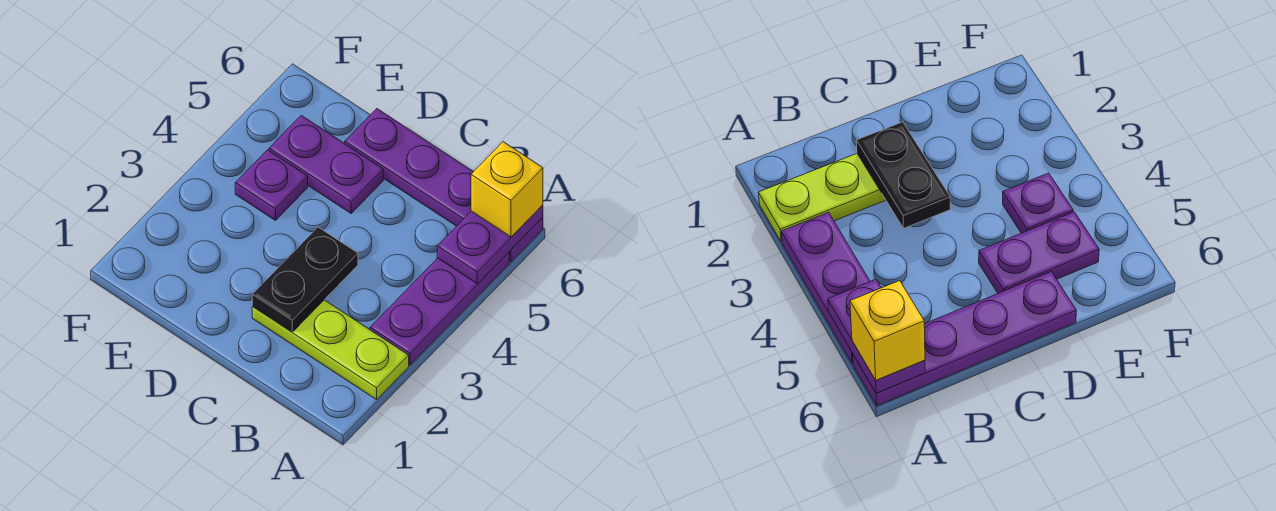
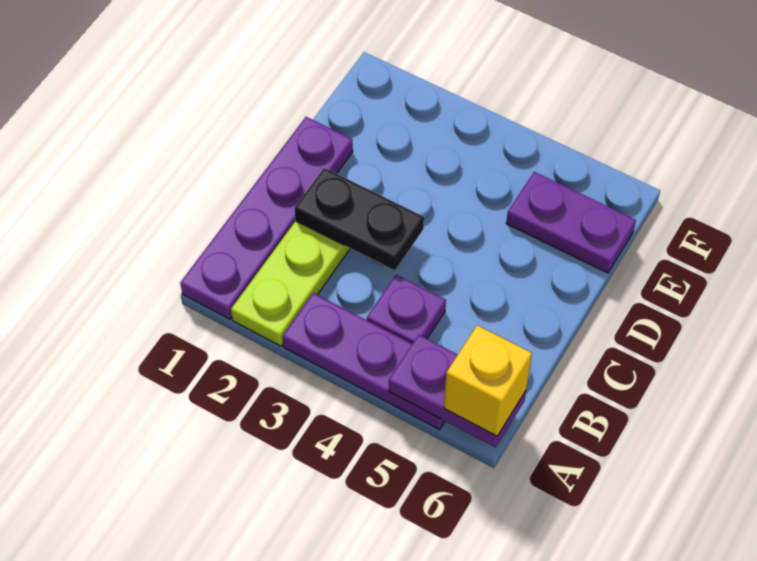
purple plate A6:D6 level 1 -> purple plate A1:D1 level 1
purple plate D5:E5 level 1 -> purple plate E5:E6 level 1
purple plate E4 level 1 -> purple plate B4 level 1

